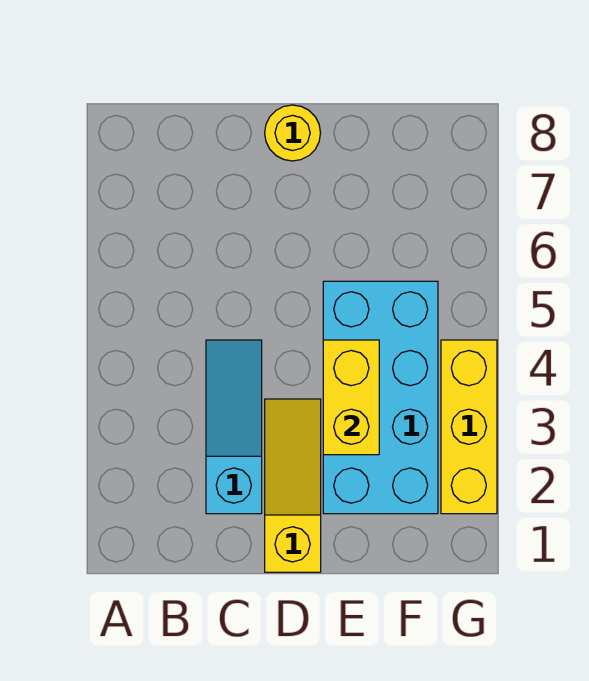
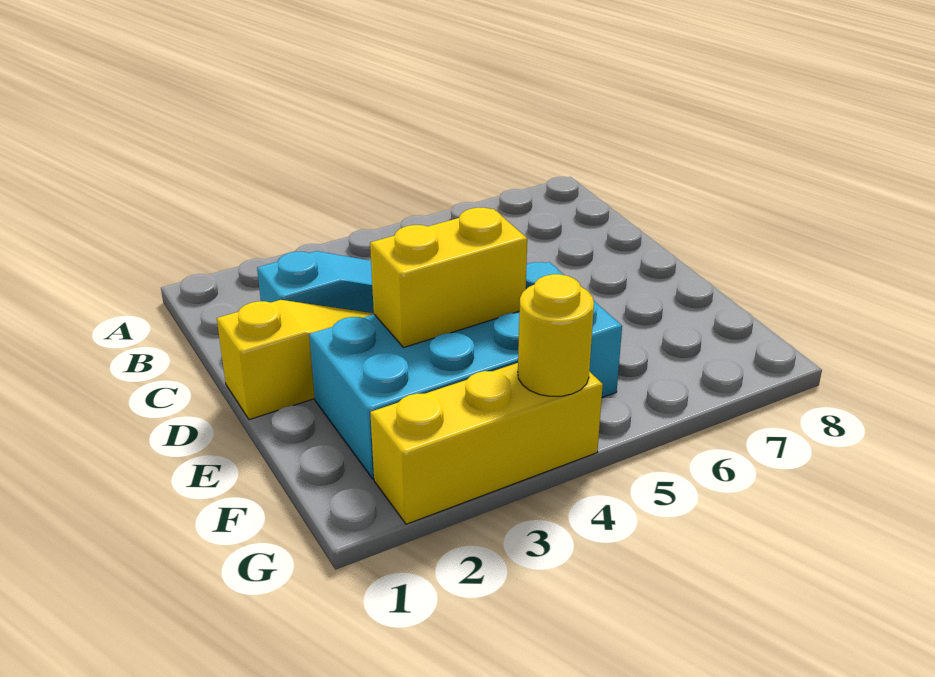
yellow round brick D8 level 1 -> yellow round brick G4 level 2

